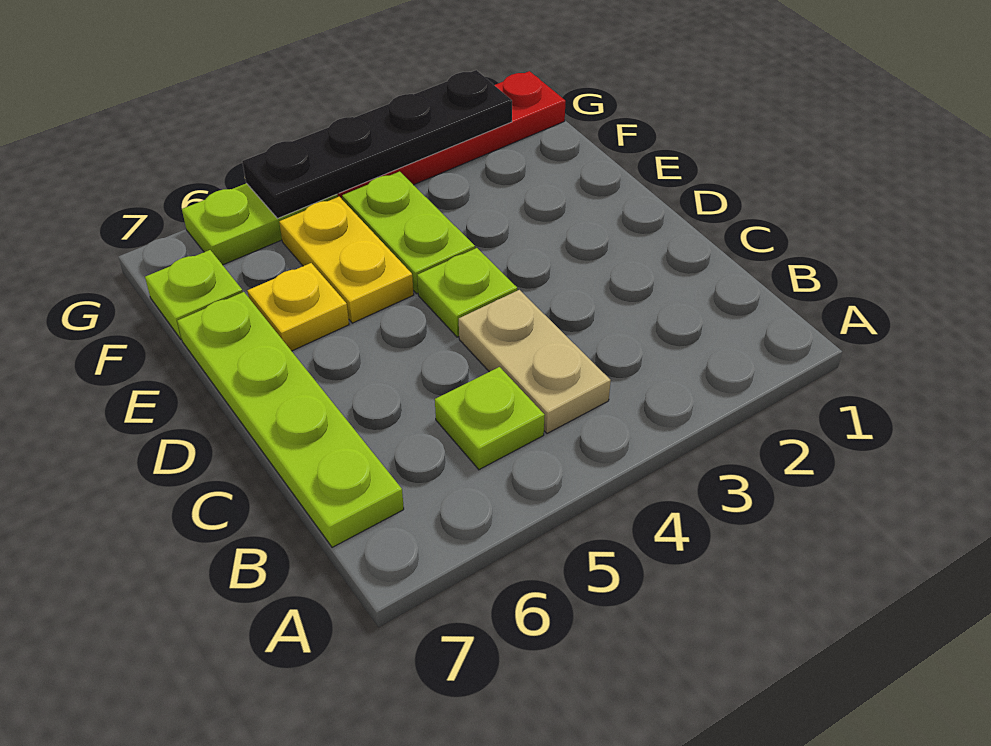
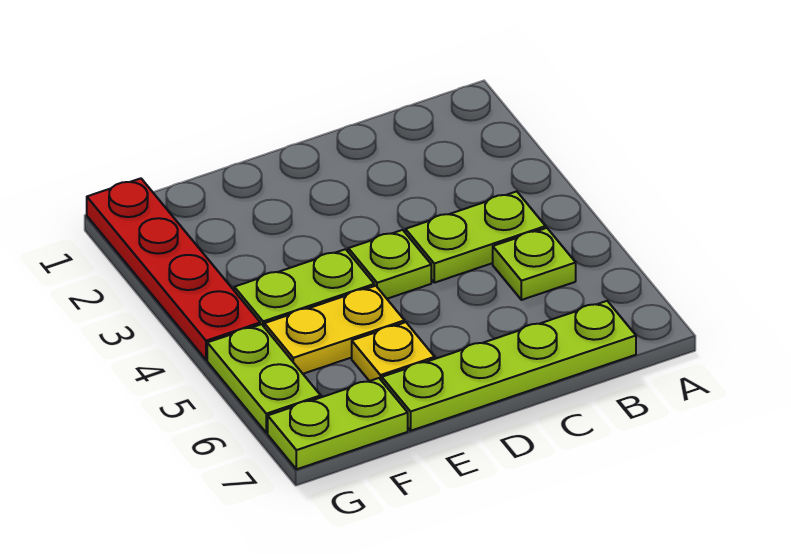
tan plate B4:C4 level 1 -> lime plate B4:C4 level 1
lime plate F7 level 1 -> lime plate F7:G7 level 1
black plate G2:G5 level 2 -> none

